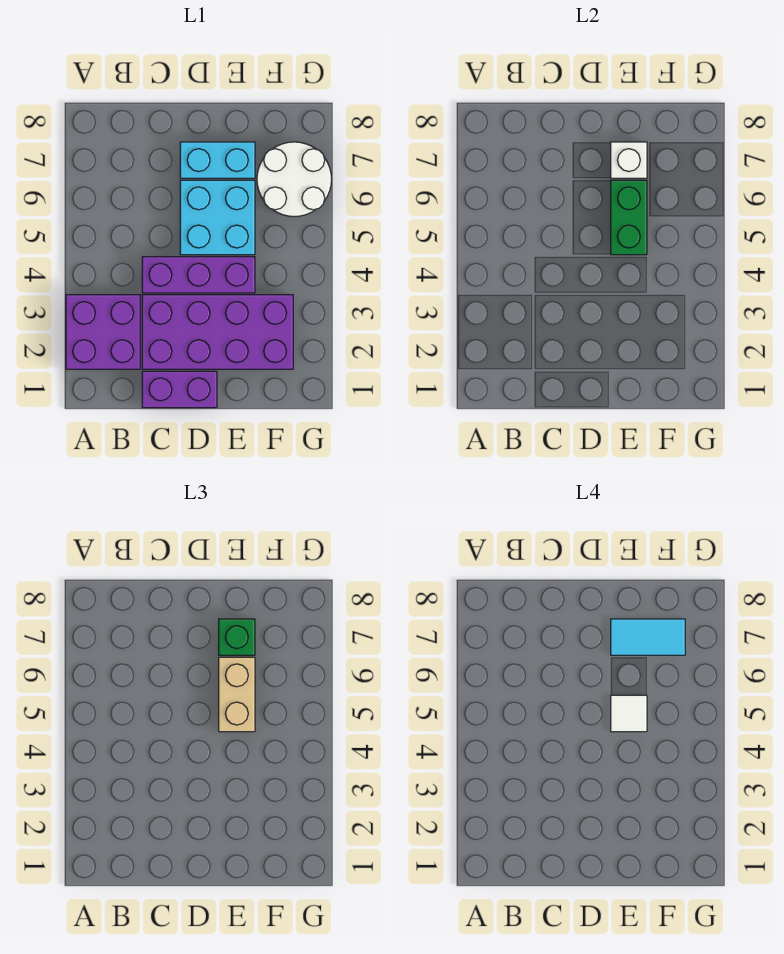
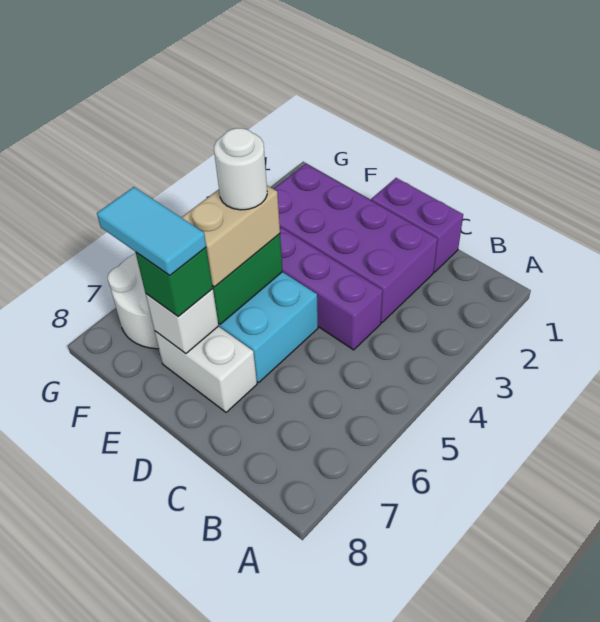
purple brick A2:B3 level 1 -> none
cyan brick D7:E7 level 1 -> white brick D7:E7 level 1
white tile E5 level 4 -> white round brick E5 level 4

